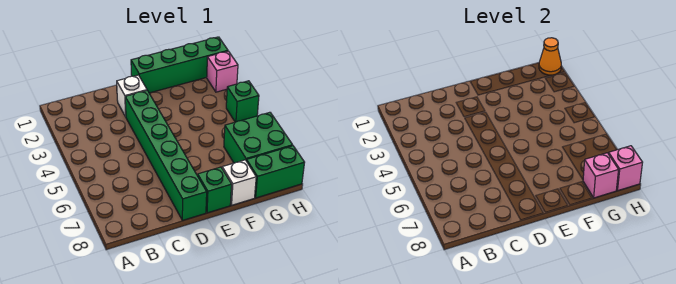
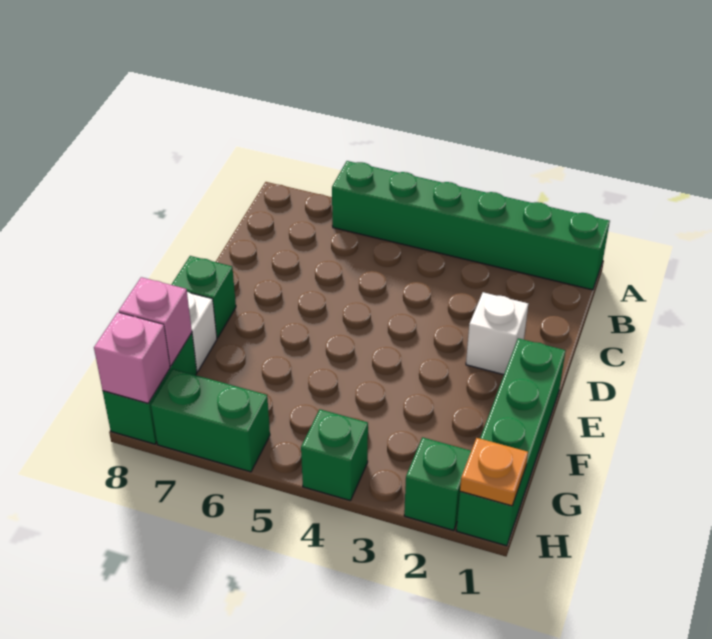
green brick D3:D8 level 1 -> green brick A1:A6 level 1
green brick G6:H7 level 1 -> green brick H6:H7 level 1
orange cone H1 level 2 -> orange plate H1 level 2
pink brick H2 level 1 -> green brick H2 level 1

